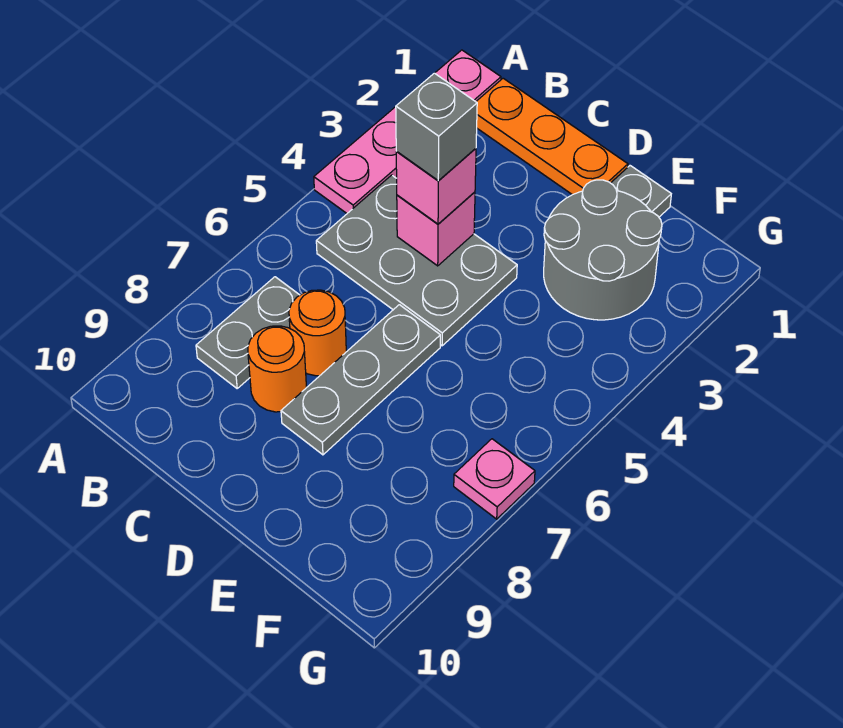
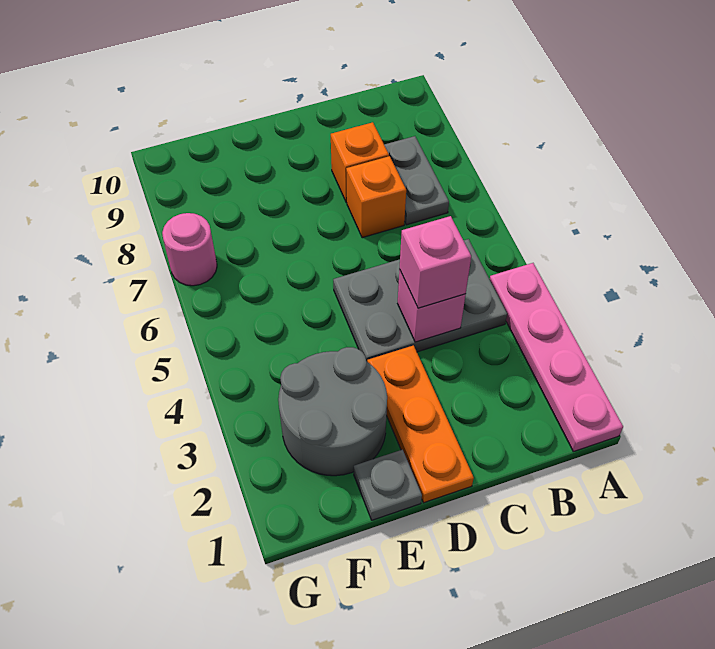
orange plate B1:D1 level 1 -> orange plate D1:D3 level 1
grey brick C4 level 4 -> none
orange round brick C7 level 1 -> orange brick C7 level 1
orange round brick C8 level 1 -> orange brick C8 level 1
grey plate D6:D8 level 1 -> none
pink plate G7 level 1 -> pink round brick G7 level 1

